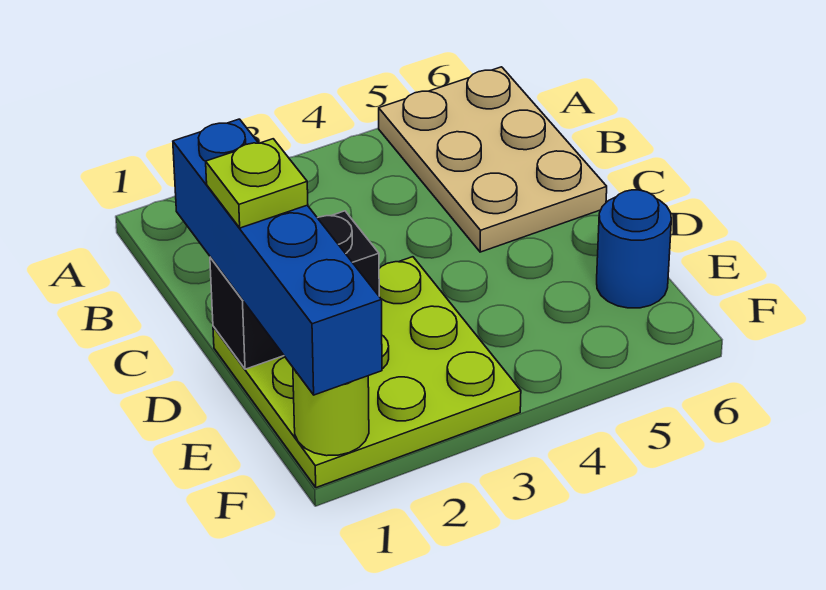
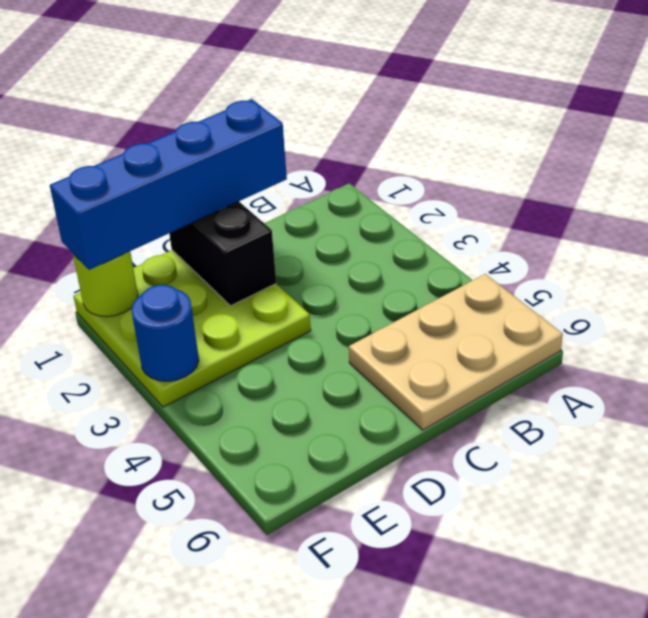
lime plate D1 level 4 -> none
blue round brick E6 level 1 -> blue round brick F3 level 2

